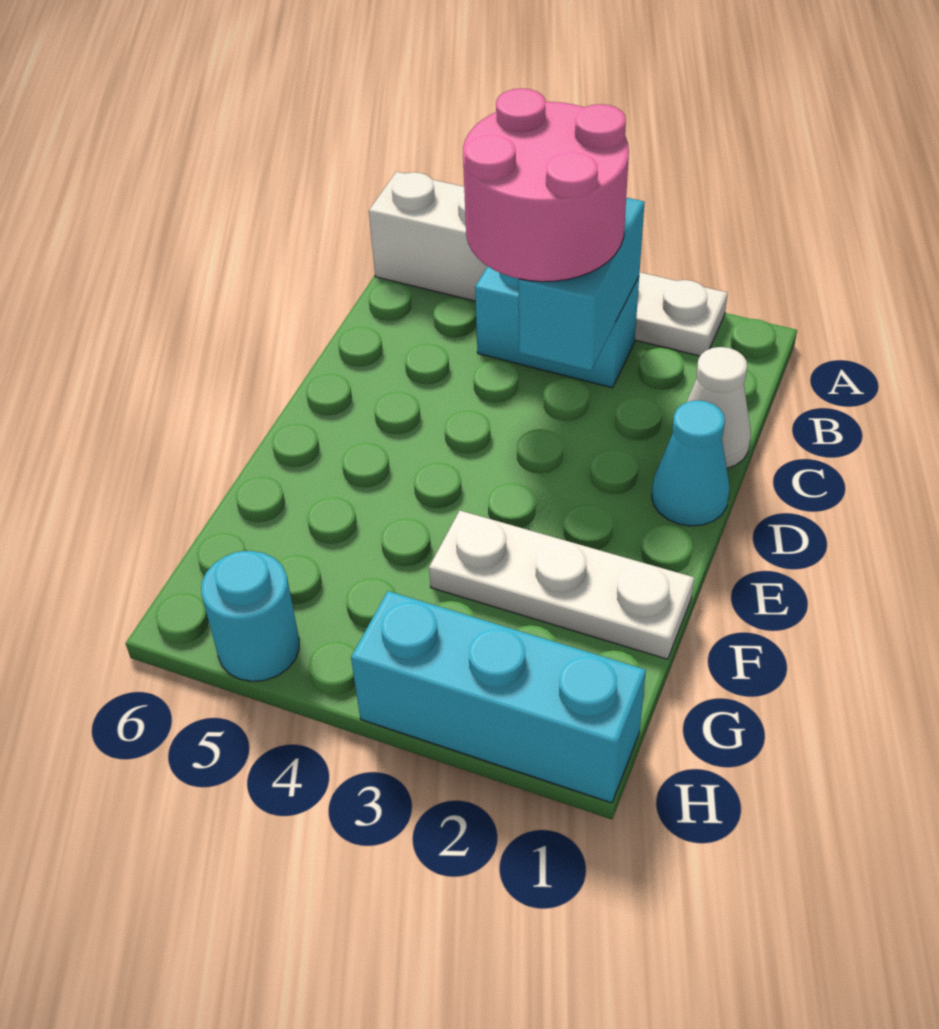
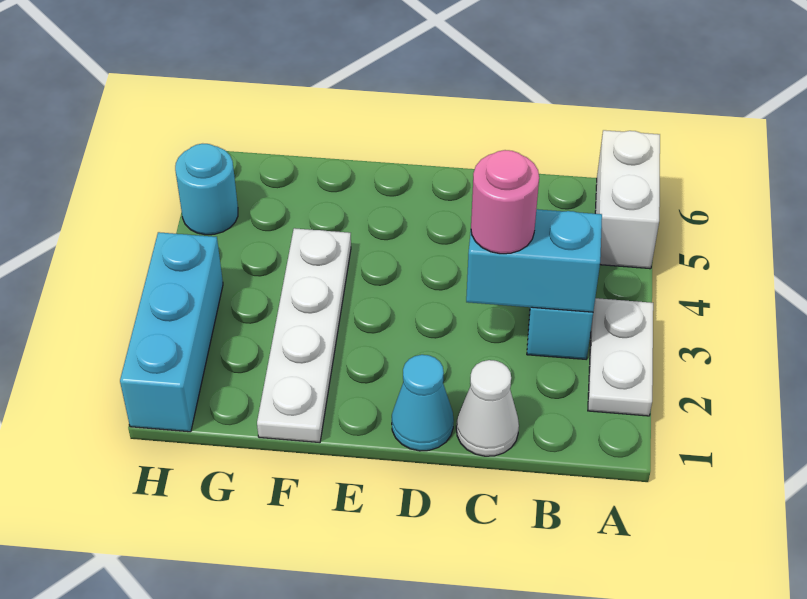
pink round brick B3:C4 level 3 -> pink round brick C3 level 3
white plate F1:F3 level 1 -> white plate F1:F4 level 1

